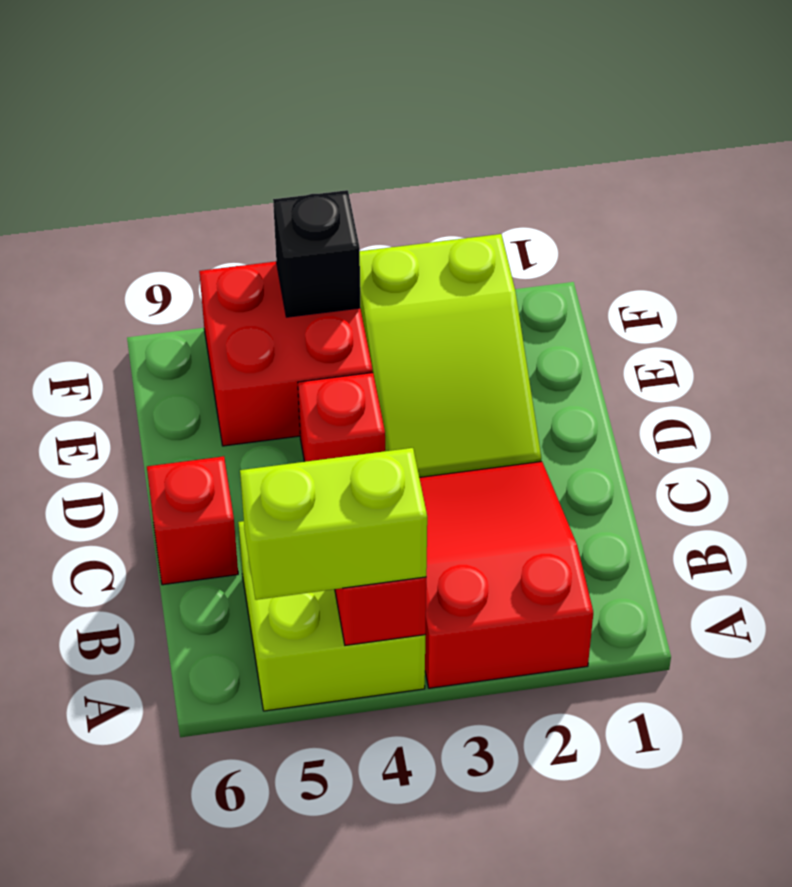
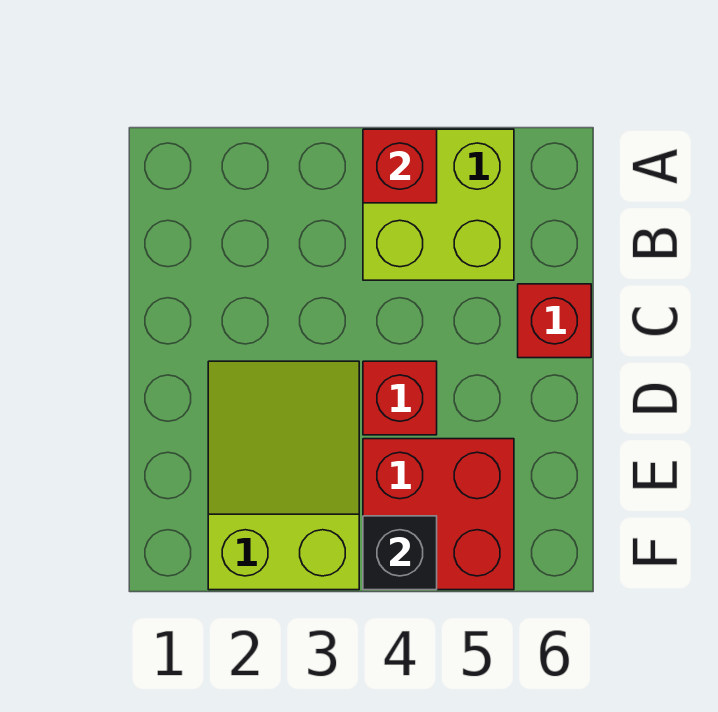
red slope A2:C3 level 1 top A -> none
lime brick A4:A5 level 3 -> none

